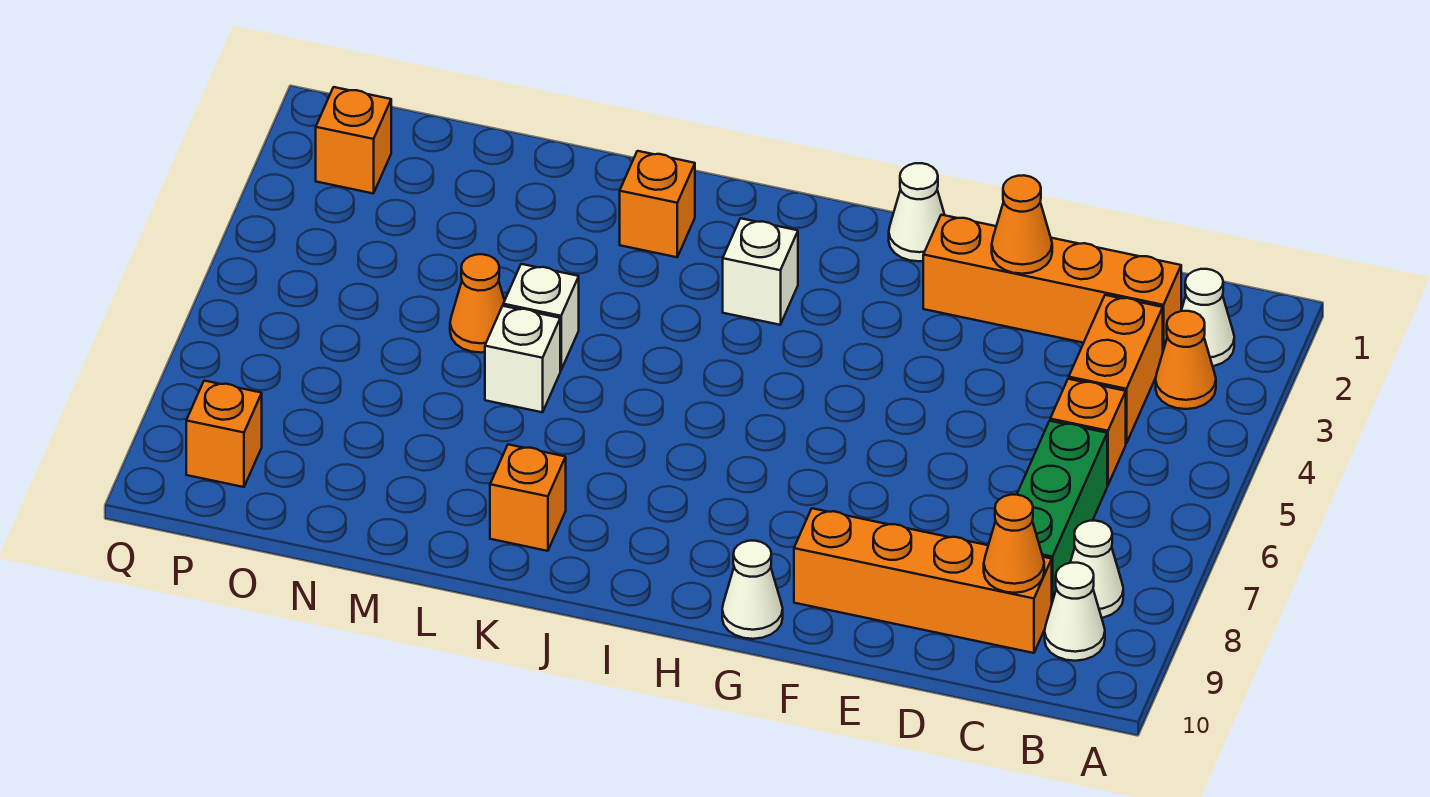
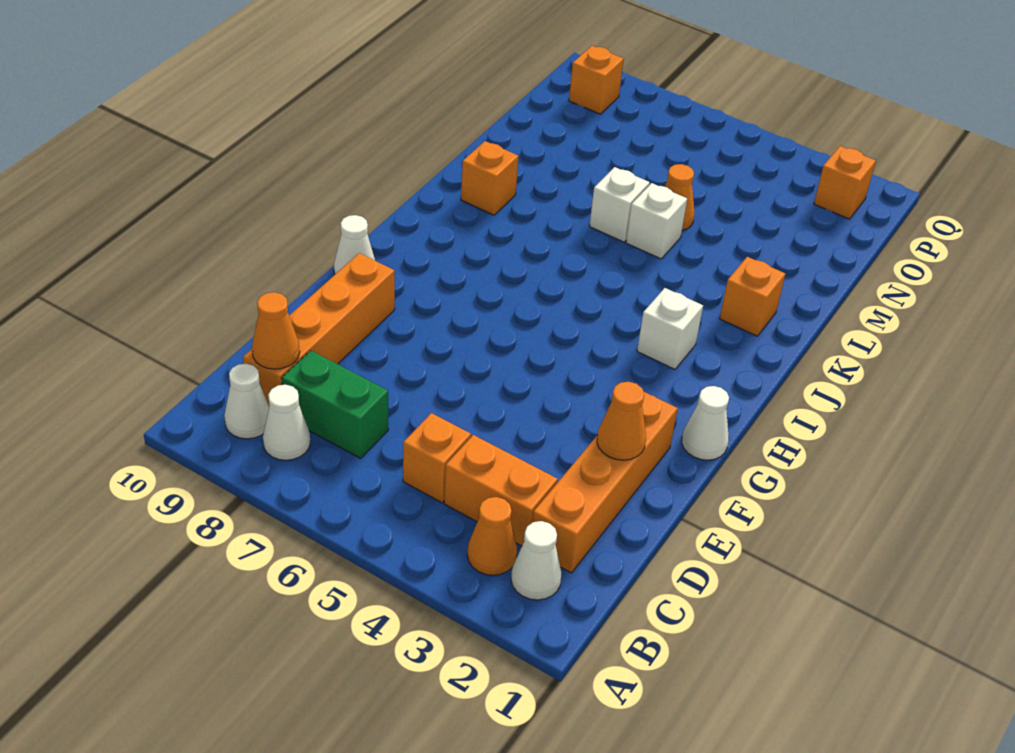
green brick C6:C8 level 1 -> green brick C7:C8 level 1

